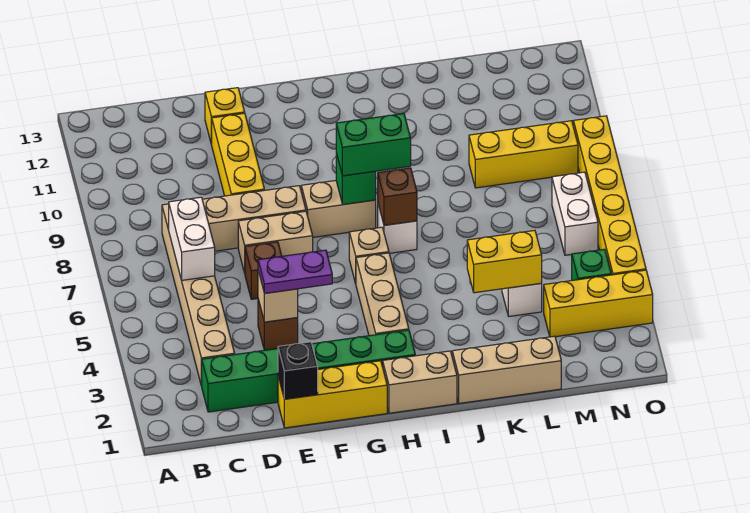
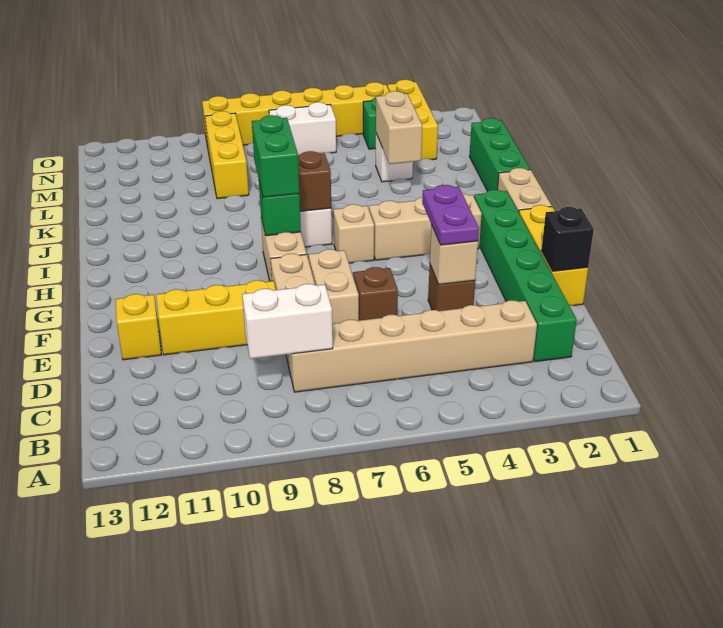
white brick C6:C7 level 2 -> white brick C8:C9 level 2
tan brick J1:L1 level 1 -> green brick J1:L1 level 1
yellow brick K4:L4 level 2 -> tan brick K4:L4 level 2

